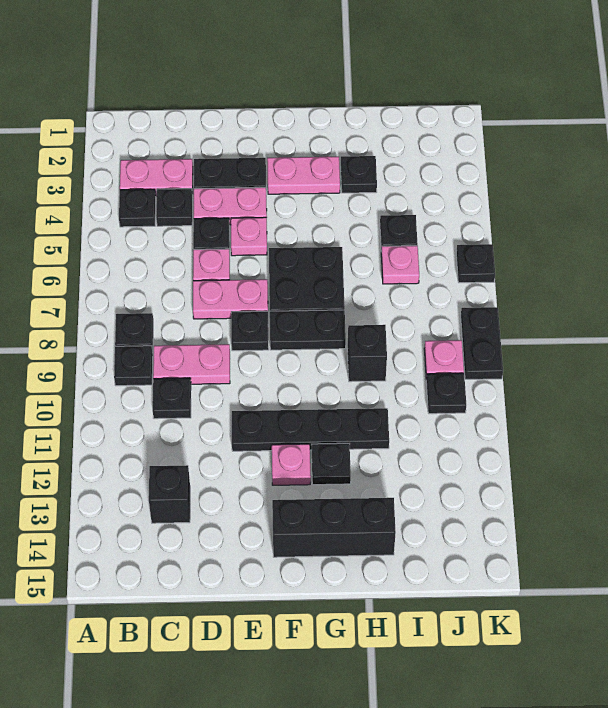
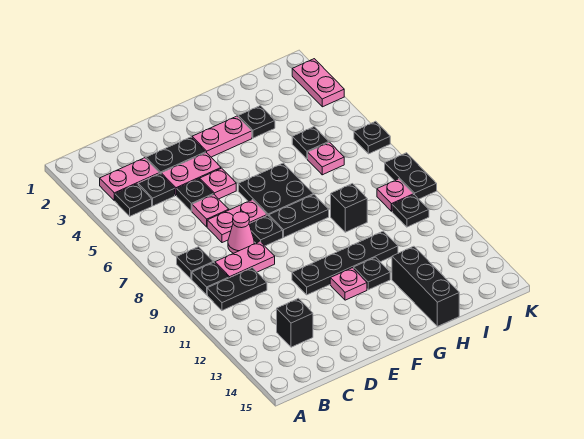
black plate C10 level 1 -> black plate B10:C10 level 1
none -> pink cone D8 level 1
black brick F14:H14 level 1 -> black brick H13:H15 level 1
none -> pink plate K2:K3 level 1

